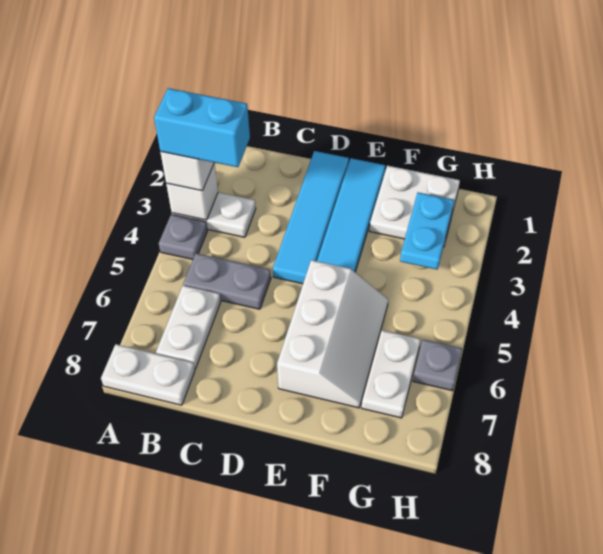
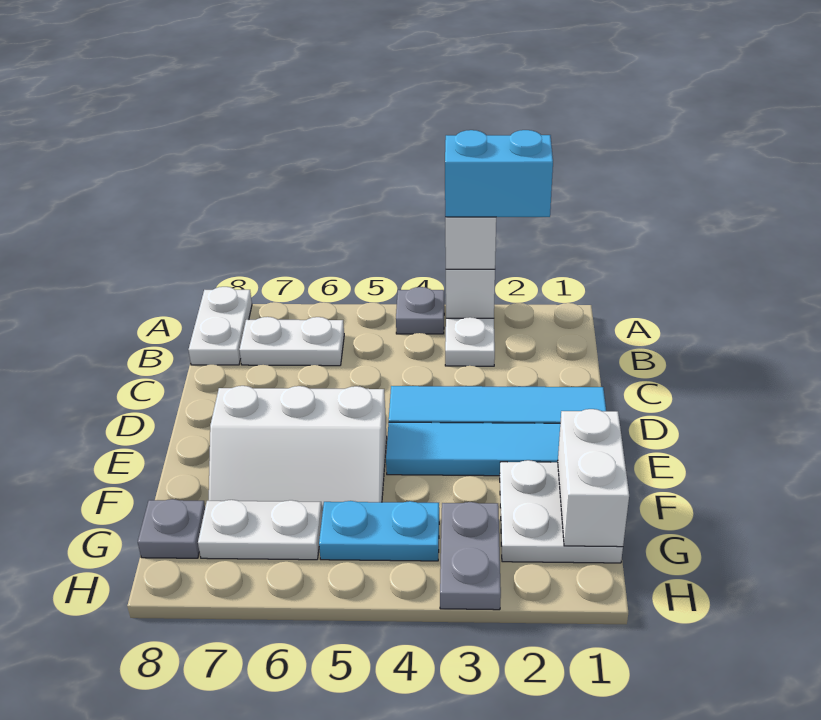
cyan brick A3:B3 level 4 -> cyan brick A2:A3 level 4
grey plate B5:C5 level 1 -> grey plate G3:H3 level 1
none -> white brick F1:G1 level 2
cyan plate G2:G3 level 2 -> cyan plate G4:G5 level 1
grey plate H6 level 1 -> grey plate G8 level 1

